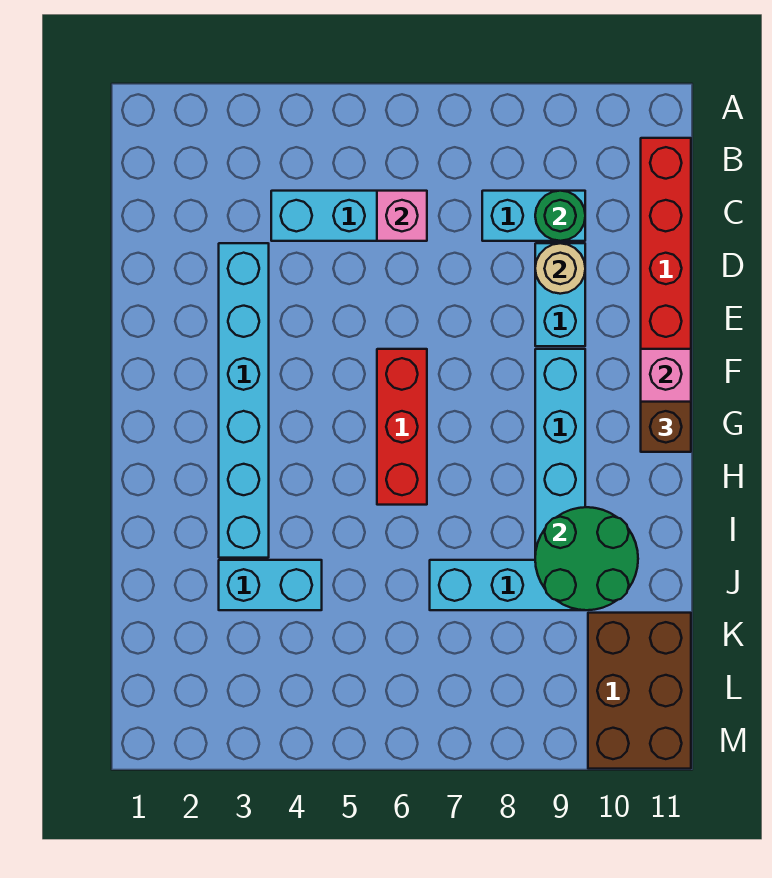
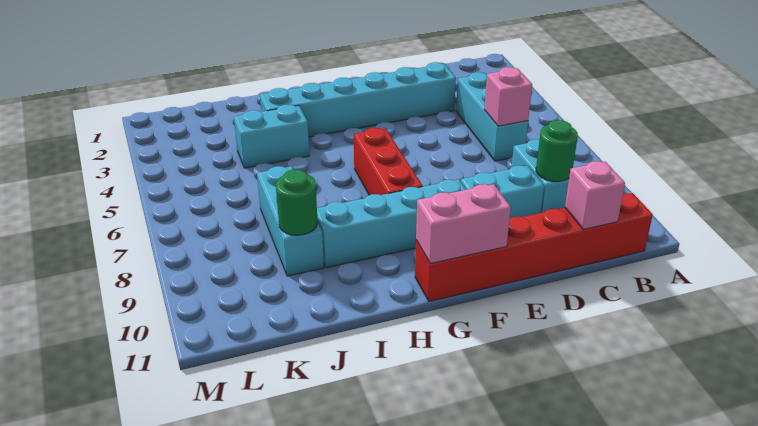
none -> pink brick C11 level 2
tan round brick D9 level 2 -> none
red brick F6:H6 level 1 -> red brick G6:G8 level 1
brown brick G11 level 3 -> none
green round brick I9:J10 level 2 -> green round brick J9 level 2
cyan brick J3:J4 level 1 -> cyan brick I4:J4 level 1
brown brick K10:M11 level 1 -> none

